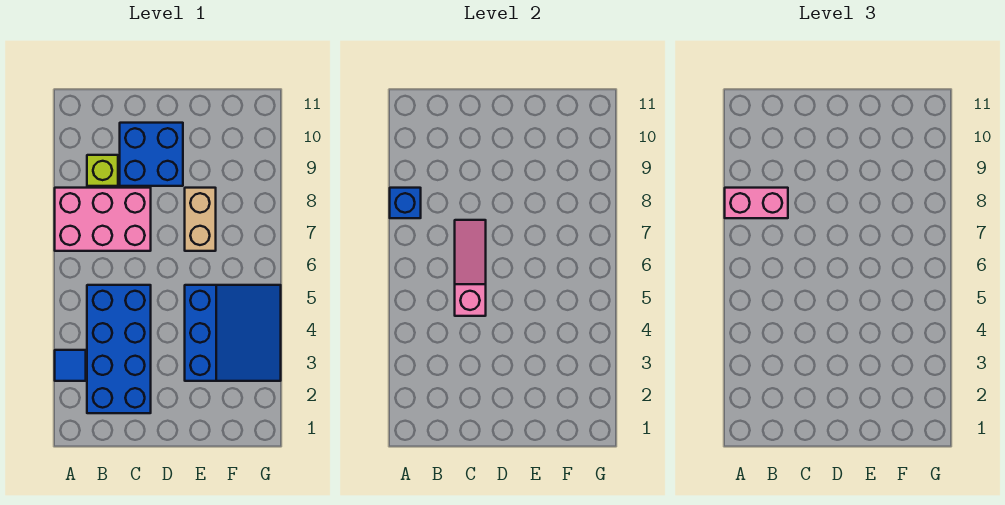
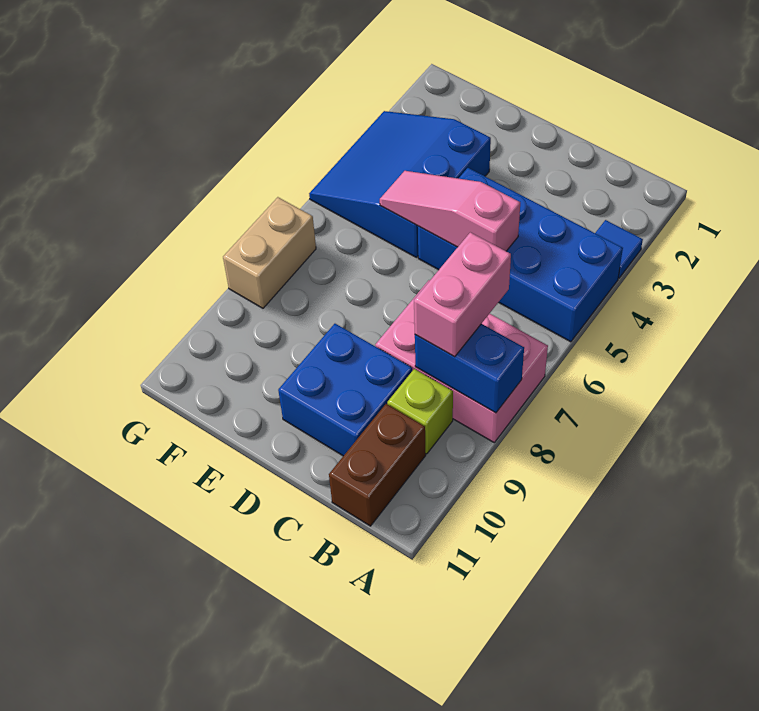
blue brick A8 level 2 -> blue brick A8:B8 level 2
pink brick A8:B8 level 3 -> pink brick B7:B8 level 3
blue brick B2:C5 level 1 -> blue brick A4:D5 level 1
none -> brown brick B10:B11 level 1
pink slope C5:C7 level 2 top 5 -> pink slope C5:E5 level 2 top C
tan brick E7:E8 level 1 -> tan brick G7:G8 level 1

